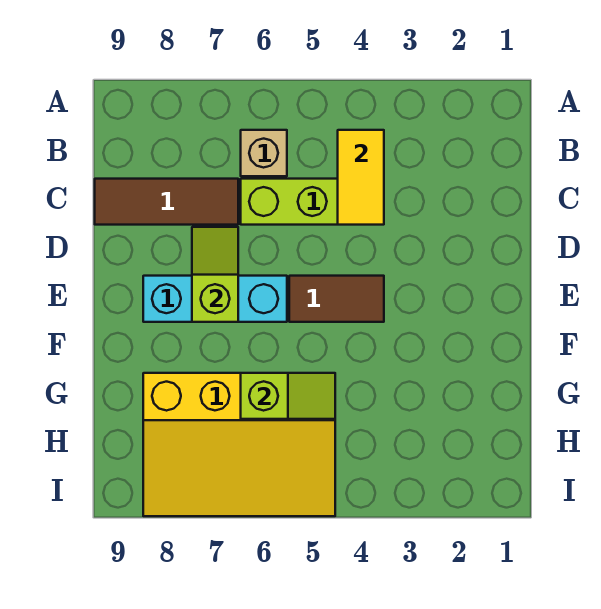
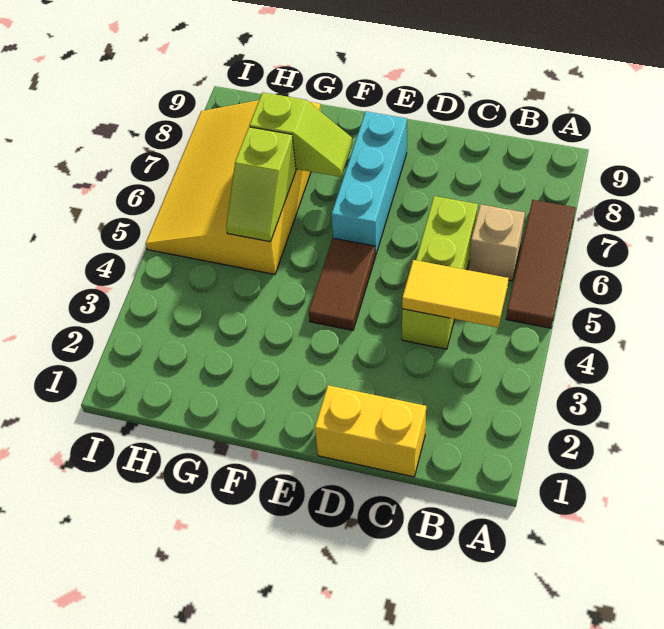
none -> yellow brick C1:D1 level 1
brown tile C7:C9 level 1 -> brown tile A5:A7 level 1
lime slope D7:E7 level 2 top E -> lime slope F7:G7 level 2 top G

